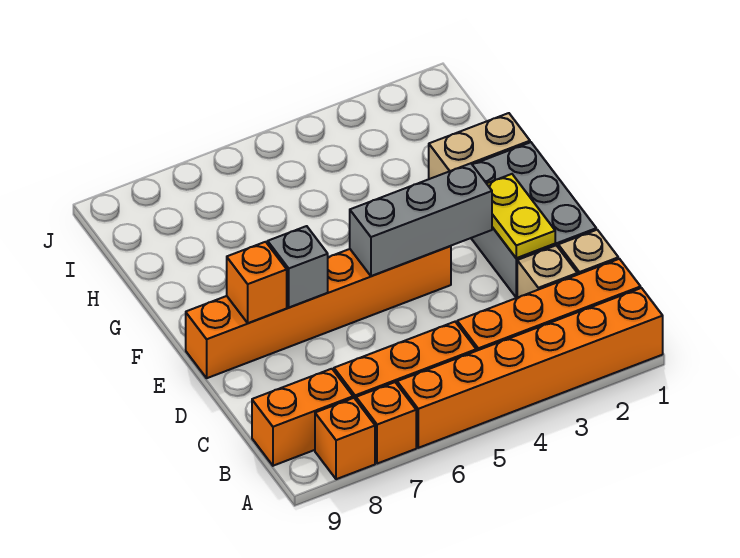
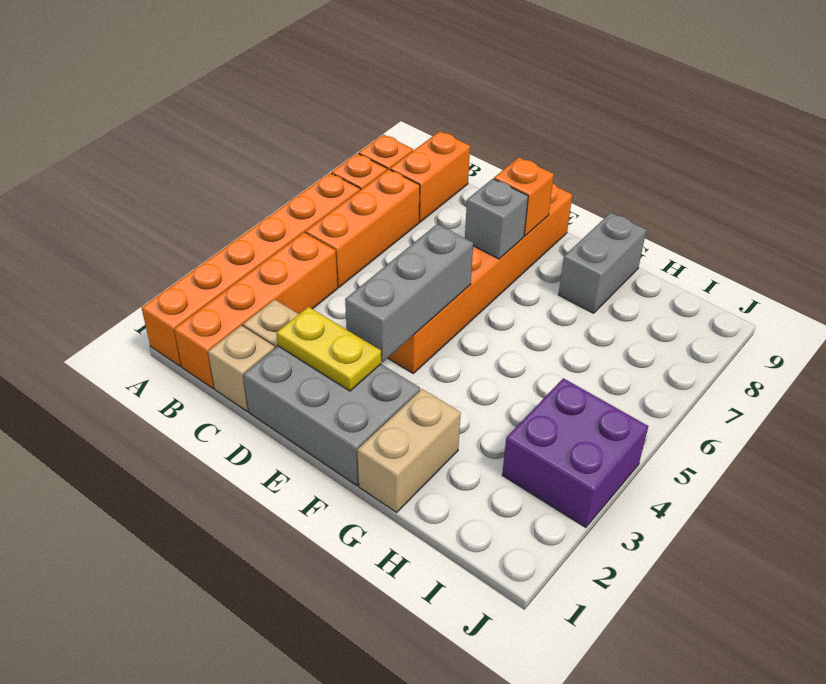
none -> grey brick G8:G9 level 1
none -> purple brick I3:J4 level 1

